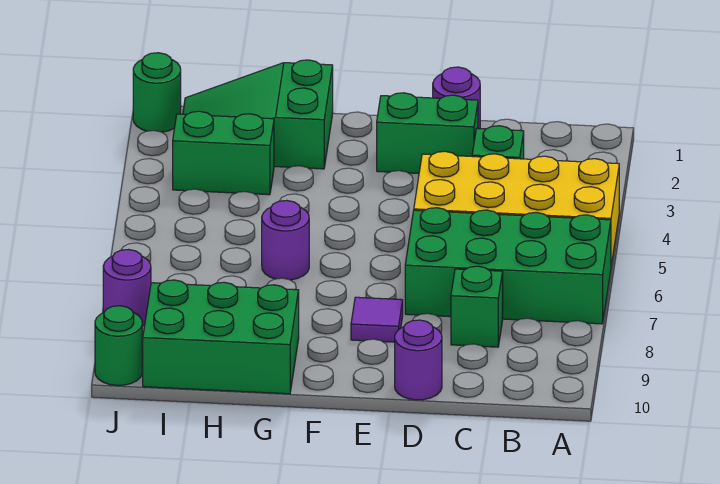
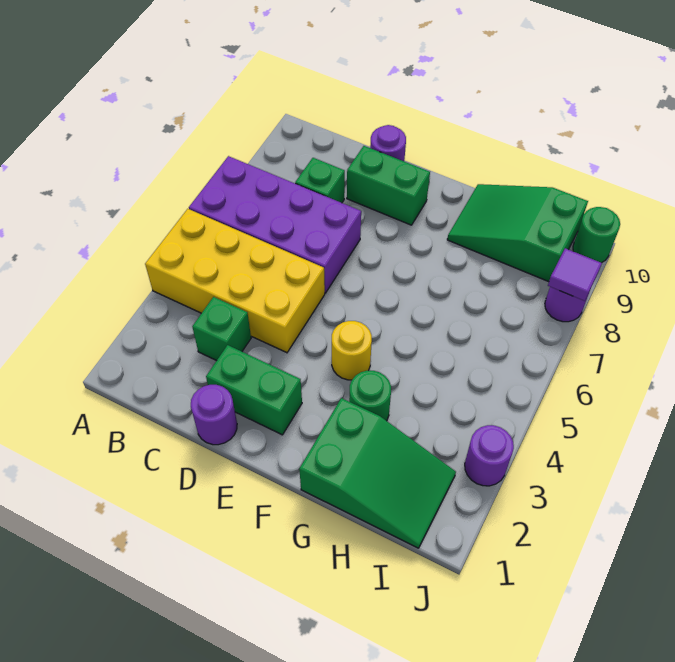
green brick A6:D7 level 1 -> purple brick A6:D7 level 1
purple tile E8 level 1 -> purple tile J8 level 2
none -> yellow round brick F4 level 1
purple round brick G6 level 1 -> purple round brick J3 level 1
green brick G9:I10 level 1 -> green slope G9:I10 level 1 top I
green brick H3:I3 level 1 -> green brick D9:E9 level 1
green round brick J1 level 1 -> green round brick G3 level 1

